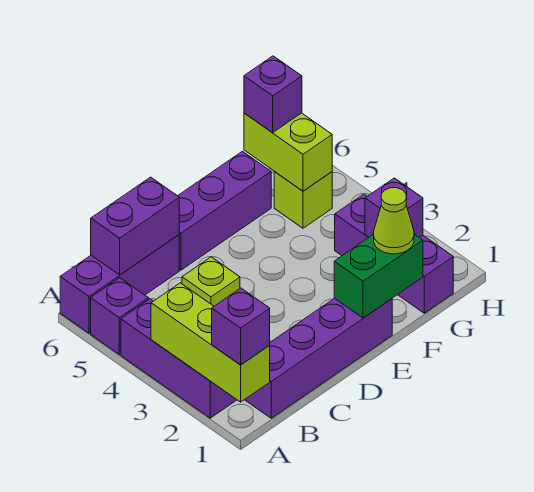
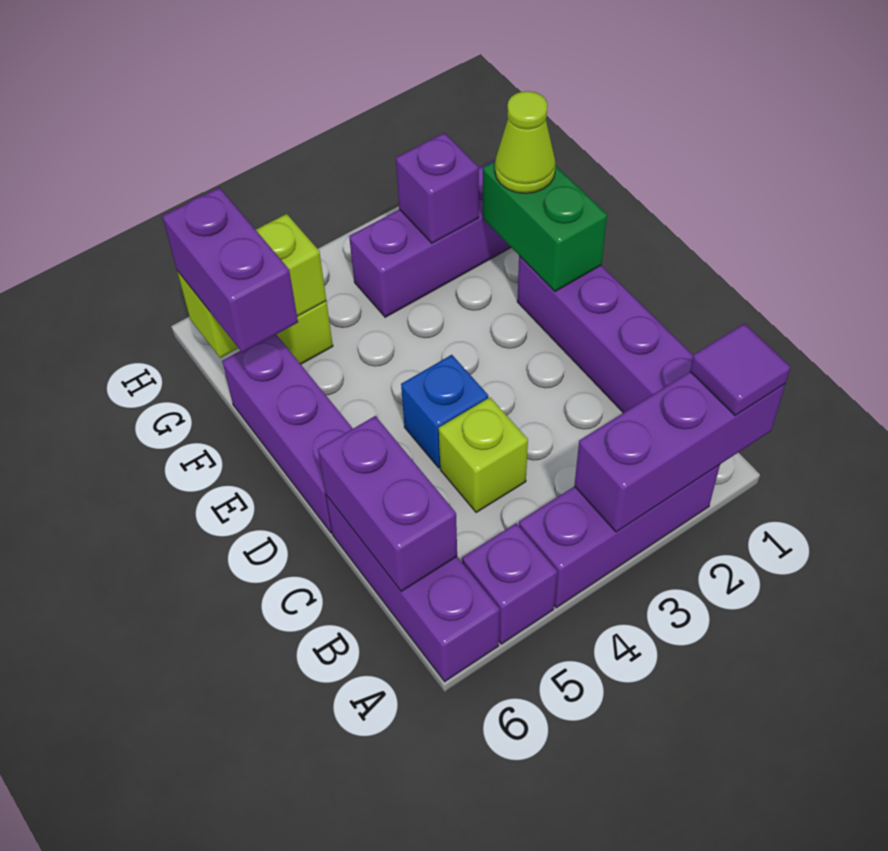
lime brick A1:A3 level 2 -> purple brick A1:A3 level 2
purple brick A1 level 3 -> purple tile A1 level 3
none -> blue brick D4 level 1
purple brick G6 level 3 -> purple brick F6:G6 level 3

